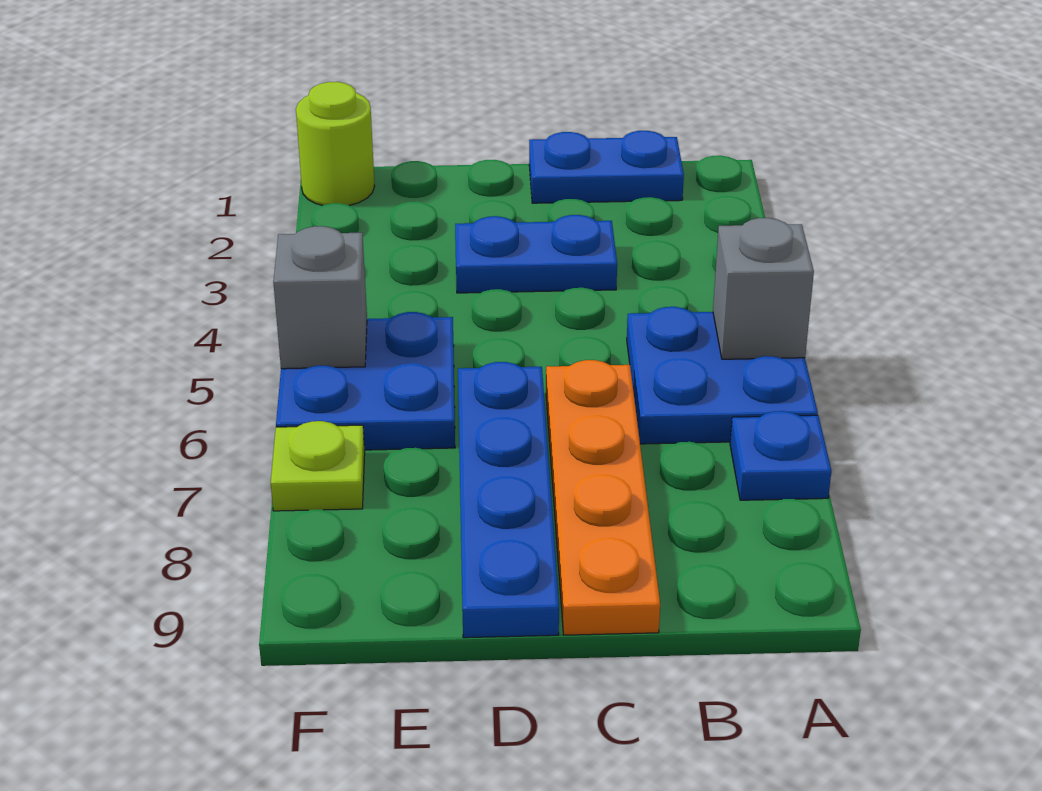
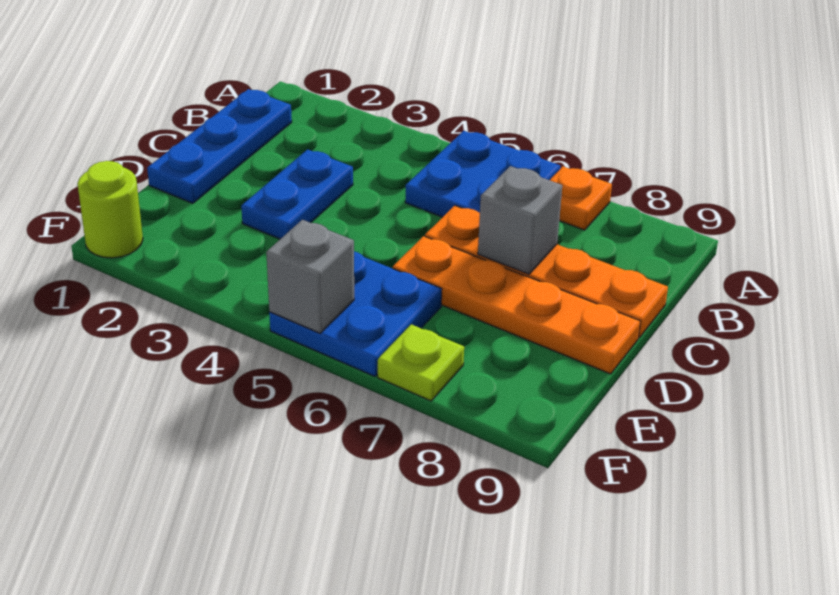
grey brick A5 level 2 -> grey brick C7 level 2
blue plate A7 level 1 -> orange plate A7 level 1
blue plate B1:C1 level 1 -> blue plate B1:D1 level 1
blue plate D6:D9 level 1 -> orange plate D6:D9 level 1

